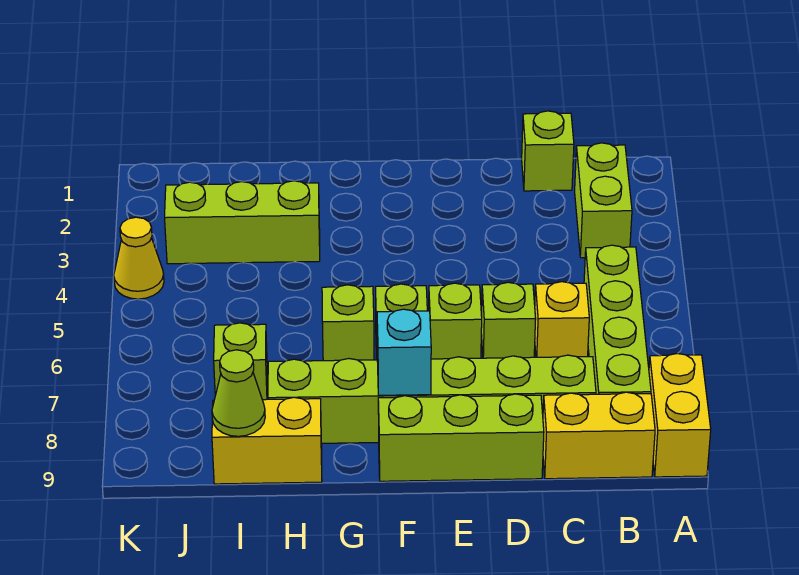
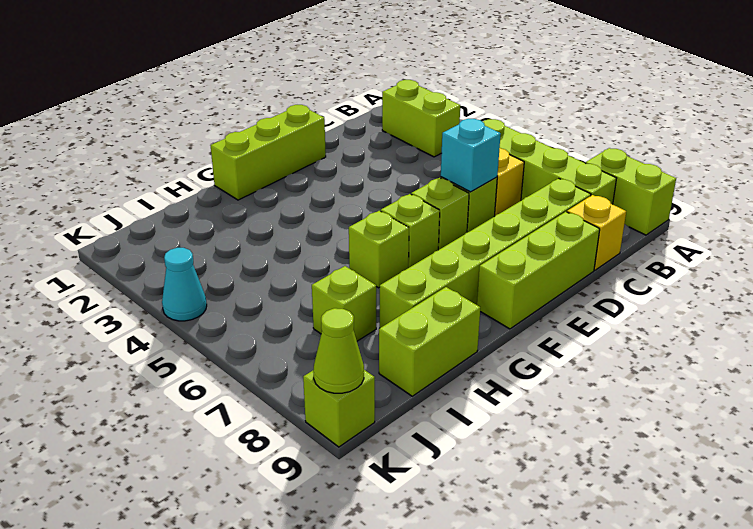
yellow brick A8:A9 level 1 -> lime brick A8:A9 level 1
yellow brick B9:C9 level 1 -> yellow brick C9 level 1
lime brick C1 level 1 -> lime brick K9 level 1
cyan brick F8 level 2 -> cyan brick D6 level 2
lime brick H3:J3 level 1 -> lime brick E1:G1 level 1
yellow brick H9:I9 level 1 -> lime brick H9:I9 level 1
lime cone I9 level 2 -> lime cone K9 level 2
yellow cone K4 level 1 -> cyan cone K4 level 1

